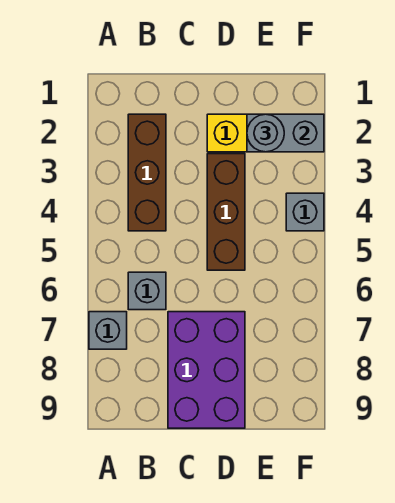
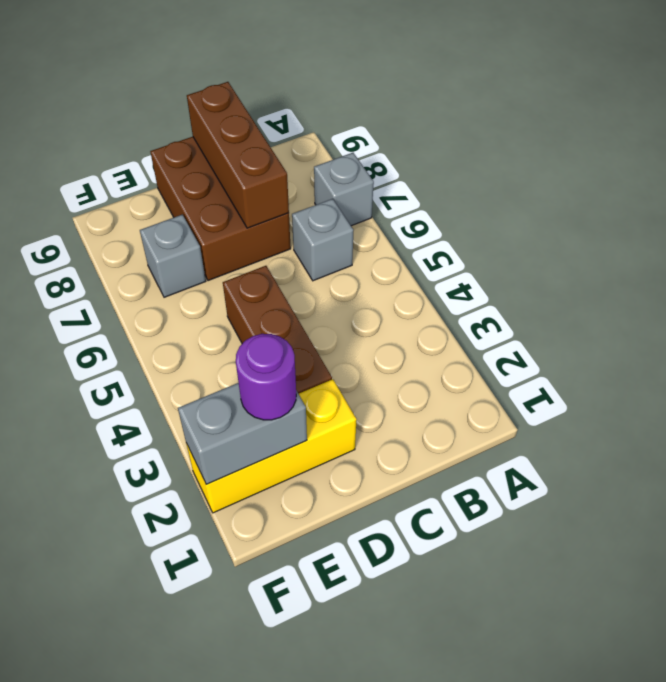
brown brick B2:B4 level 1 -> brown brick C7:C9 level 2
purple brick C7:D9 level 1 -> brown brick C7:D9 level 1
grey round brick E2 level 3 -> purple round brick E2 level 3
grey brick F4 level 1 -> grey brick E7 level 1

